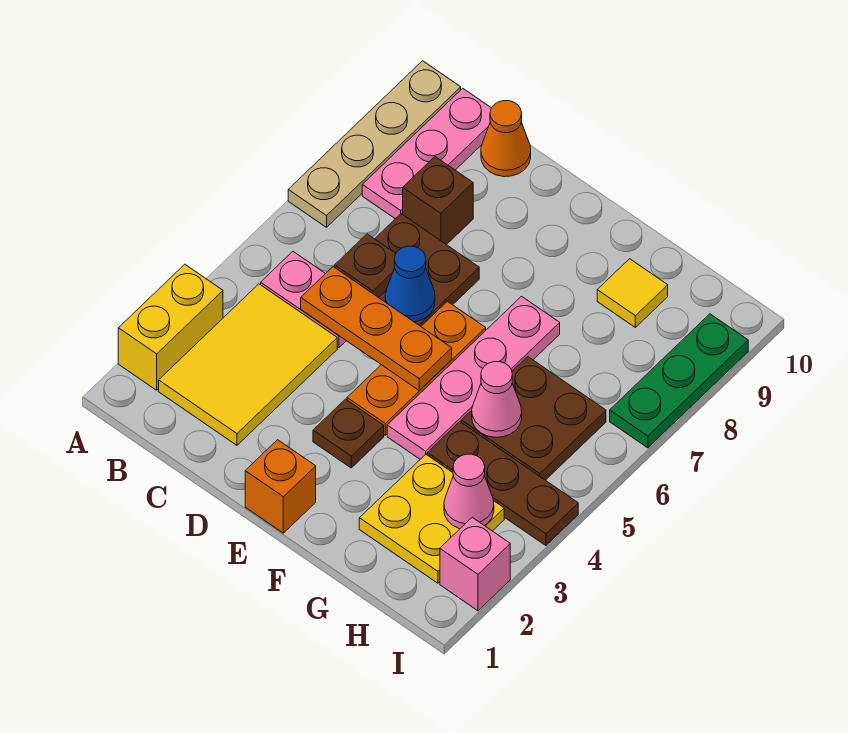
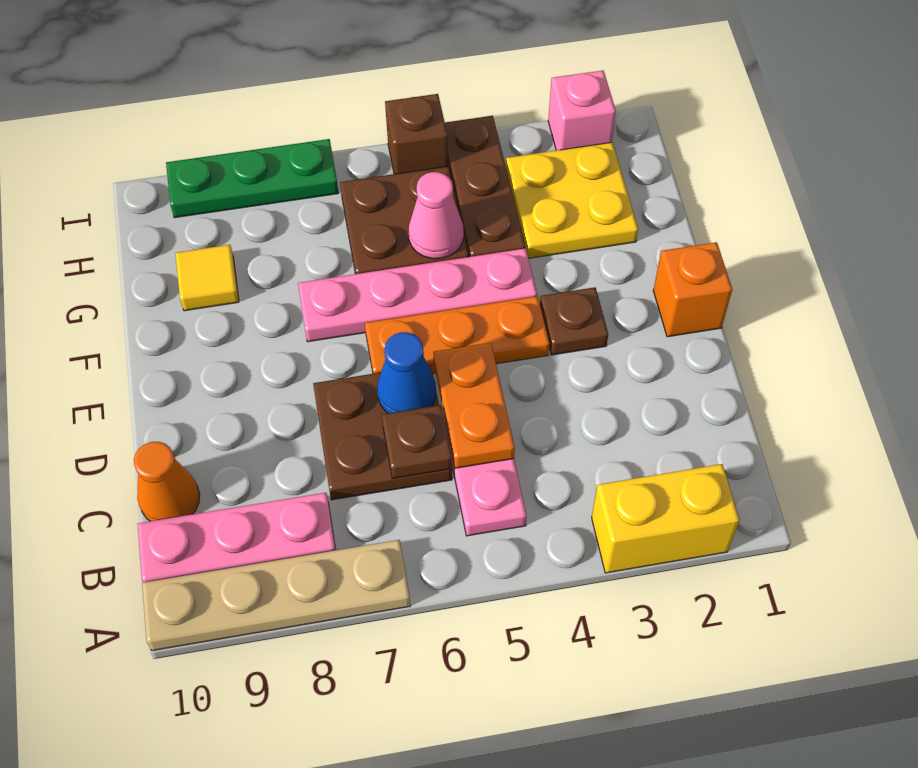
yellow tile B2:C4 level 1 -> none
orange plate C5:E5 level 2 -> orange plate C5:D5 level 2
brown brick C8 level 1 -> brown brick I5 level 1
pink cone H3 level 2 -> none

